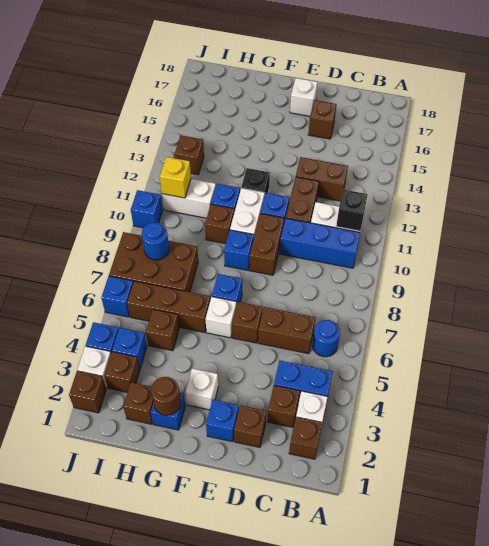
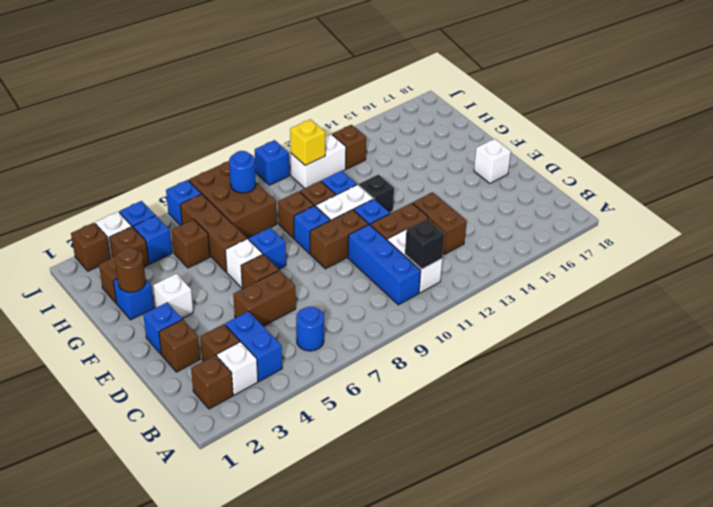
brown brick C6:D6 level 1 -> brown brick D5:D6 level 1
brown brick D16 level 1 -> brown brick G9 level 1
white brick H11:I11 level 1 -> white brick I11:I12 level 1

